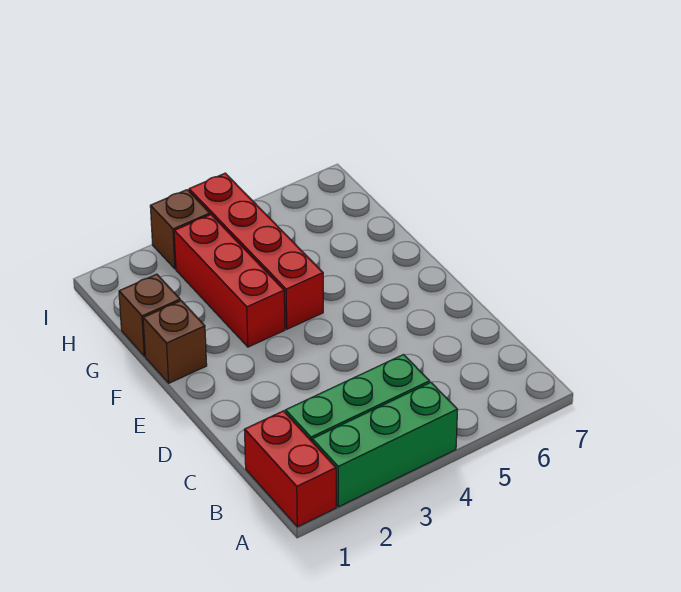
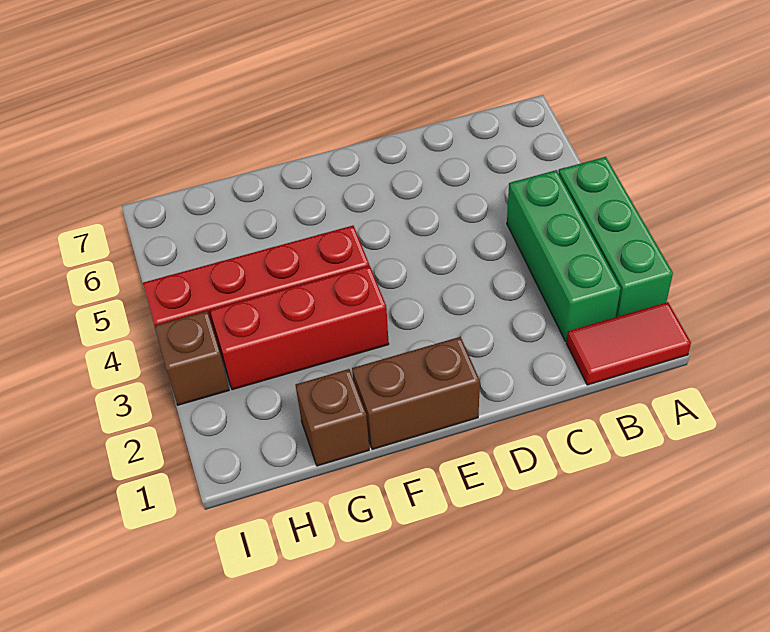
red brick A1:B1 level 1 -> red tile A1:B1 level 1
brown brick F1 level 1 -> brown brick E1:F1 level 1

